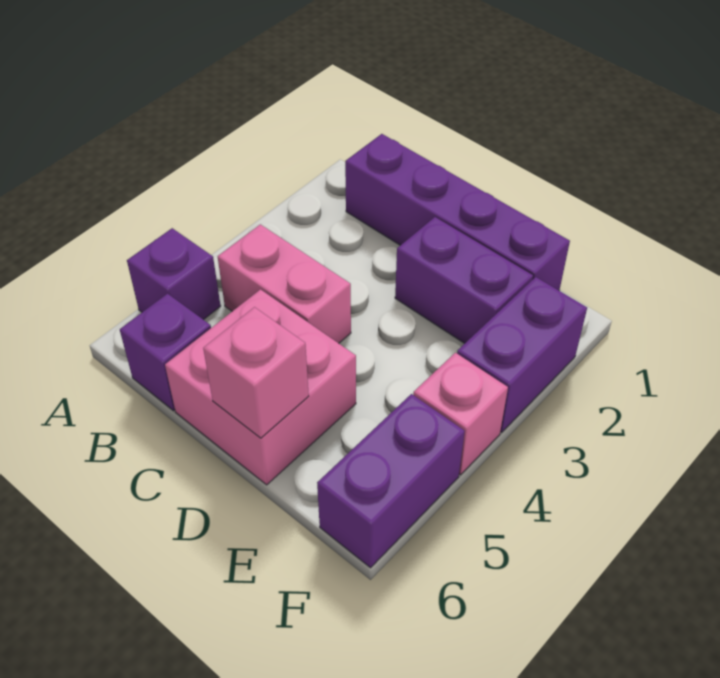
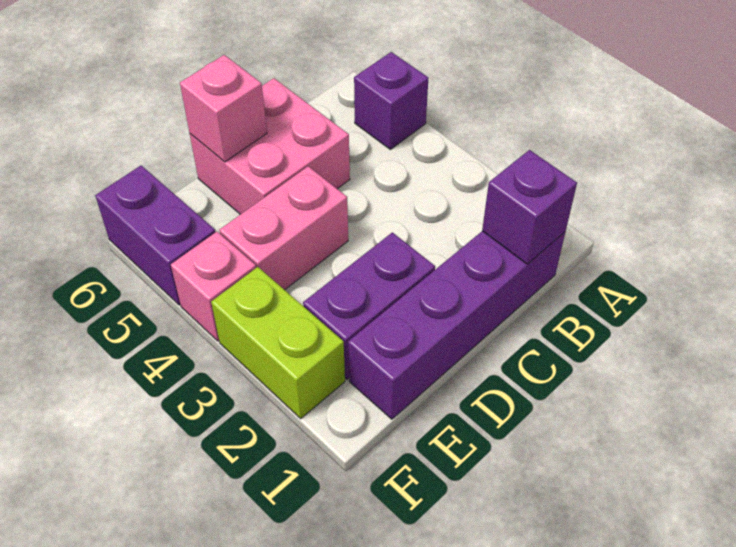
pink brick B4:C4 level 1 -> pink brick D4:E4 level 1
purple brick B6 level 1 -> purple brick B1 level 2
purple brick F2:F3 level 1 -> lime brick F2:F3 level 1

